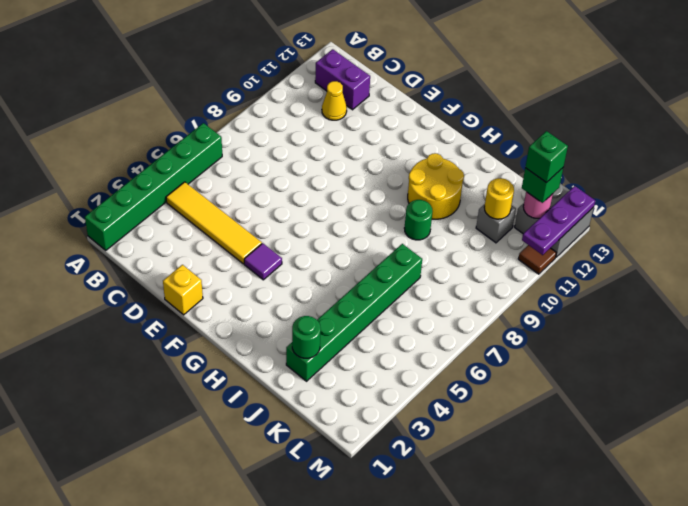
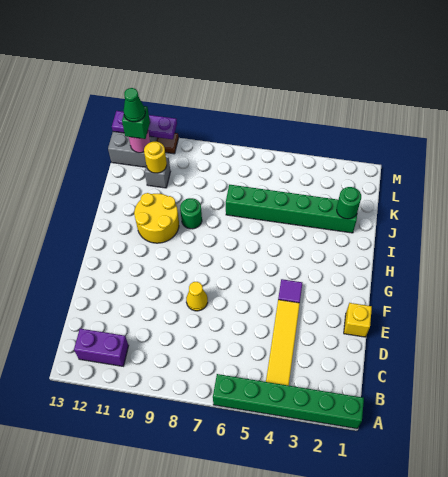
purple brick B12:C12 level 1 -> purple brick B11:B12 level 1
yellow cone C11 level 1 -> yellow cone E8 level 1
green brick L12 level 4 -> green cone L12 level 4

